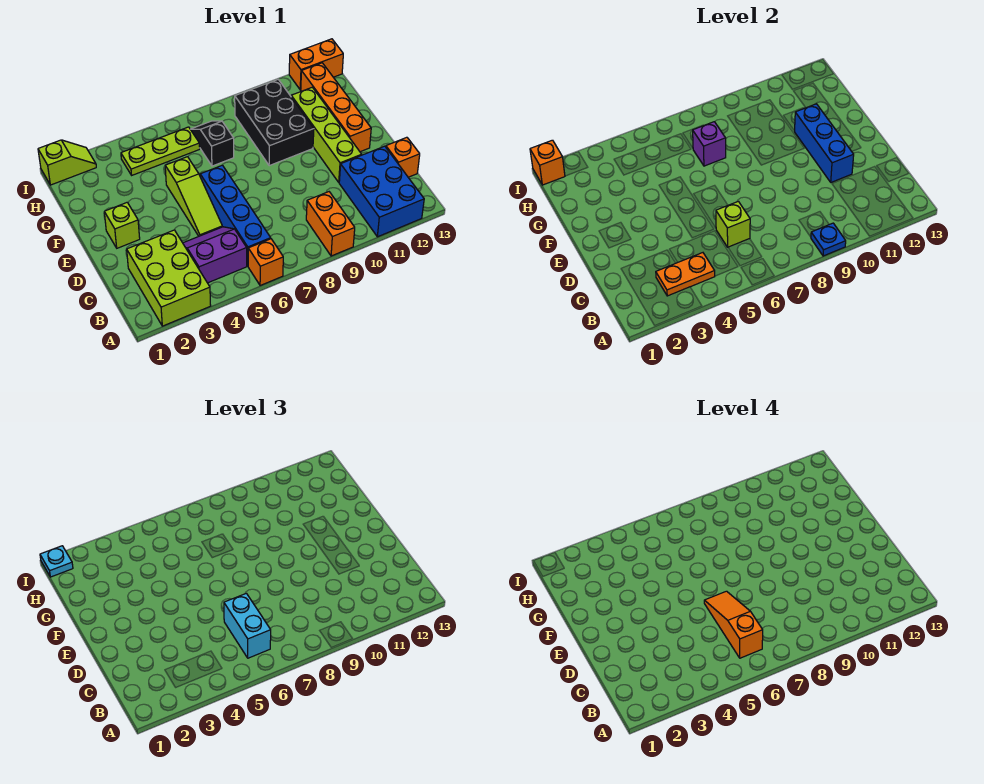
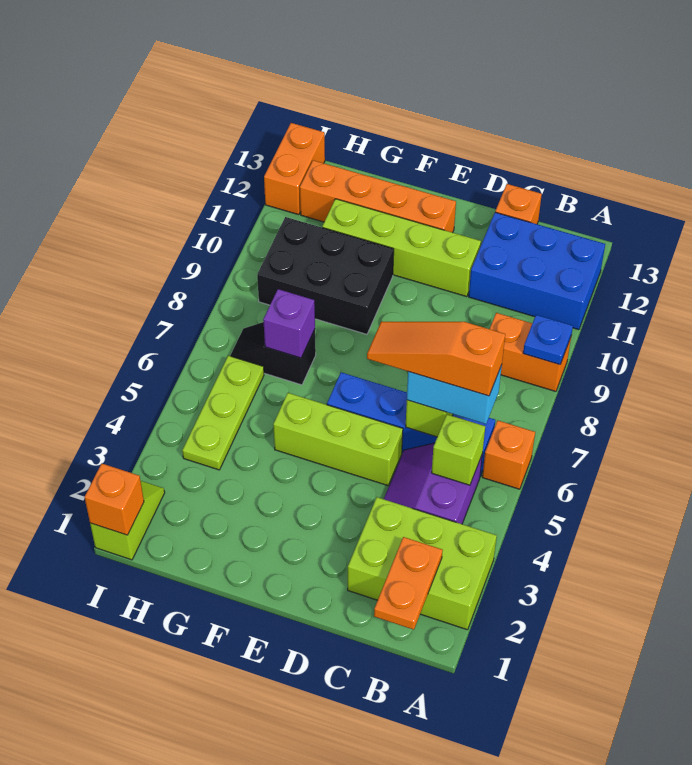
orange plate B3:B4 level 2 -> orange plate B1:B2 level 2
lime slope D5:F5 level 1 top F -> lime brick D5:F5 level 1
blue brick D11:F11 level 2 -> none
lime brick E2 level 1 -> lime brick B5 level 2
cyan plate I1 level 3 -> none

